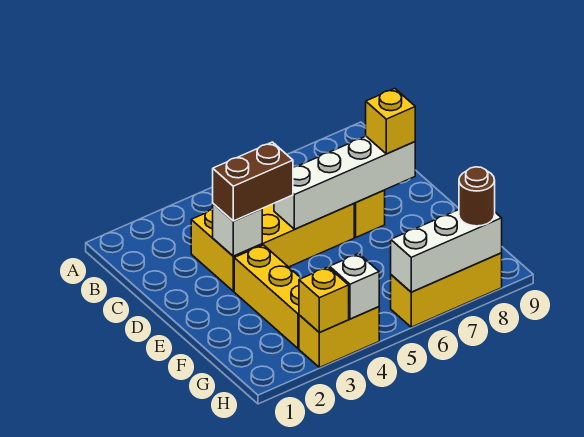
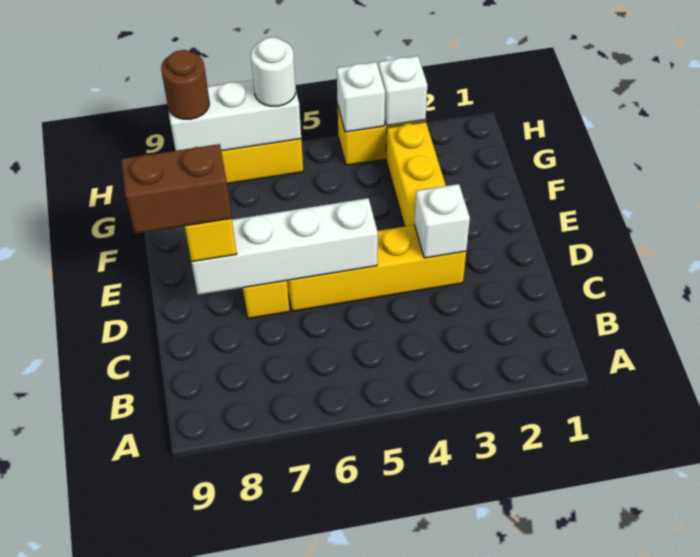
yellow brick C3:D6 level 1 -> yellow brick D3:D6 level 1
brown brick D3:D4 level 3 -> brown brick D8:D9 level 4
yellow brick H3 level 2 -> white brick H3 level 2
none -> white round brick H6 level 3

